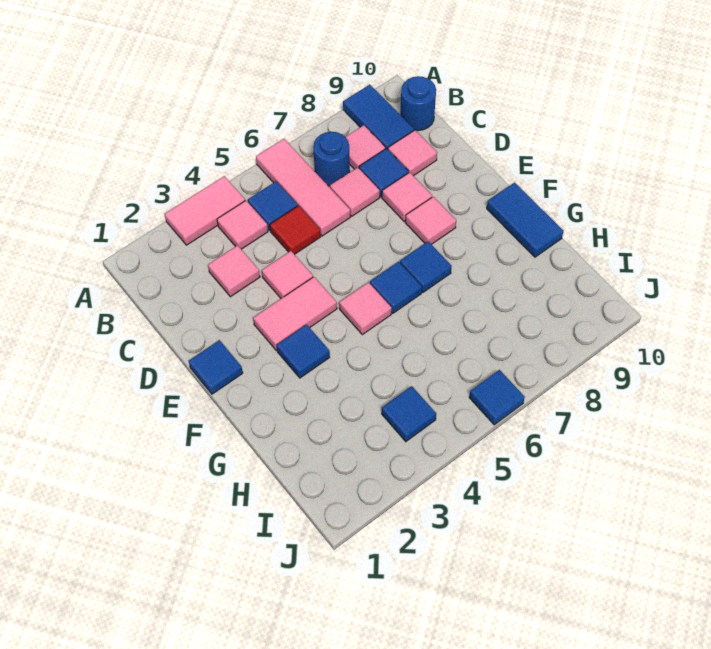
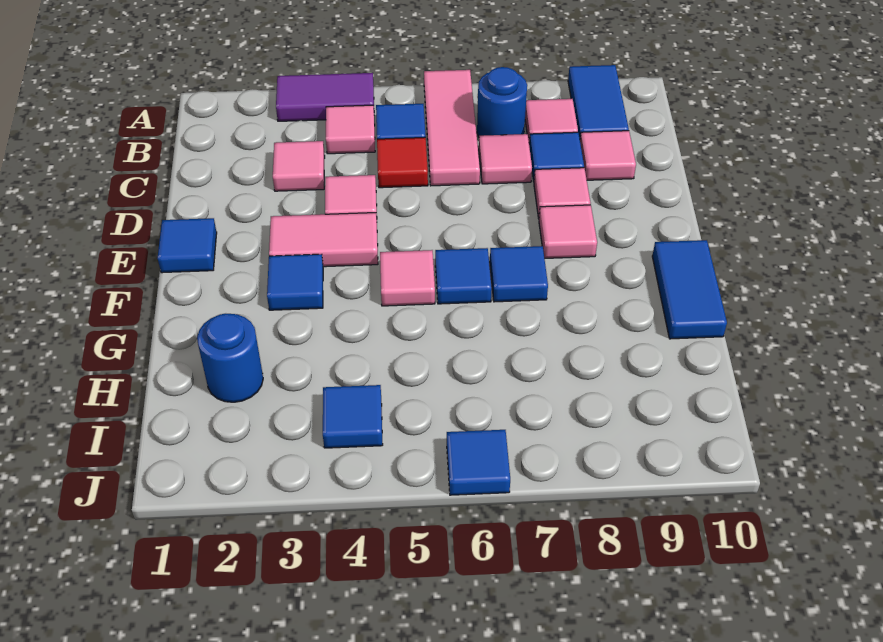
pink tile A3:A4 level 1 -> purple tile A3:A4 level 1
blue round brick B10 level 1 -> blue round brick H2 level 1

